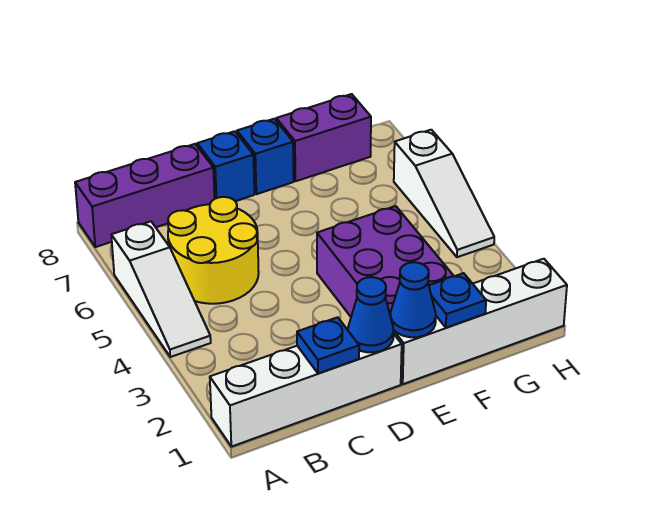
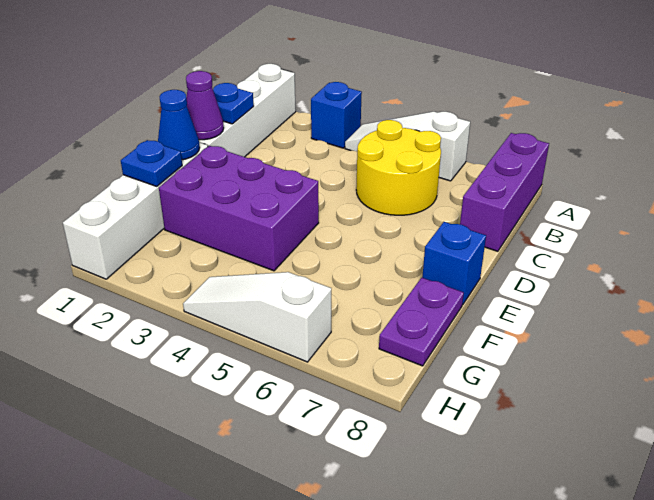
blue cone D1 level 2 -> purple cone D1 level 2
blue brick D8 level 1 -> blue brick A3 level 1
purple brick F8:G8 level 1 -> purple plate F8:G8 level 1

